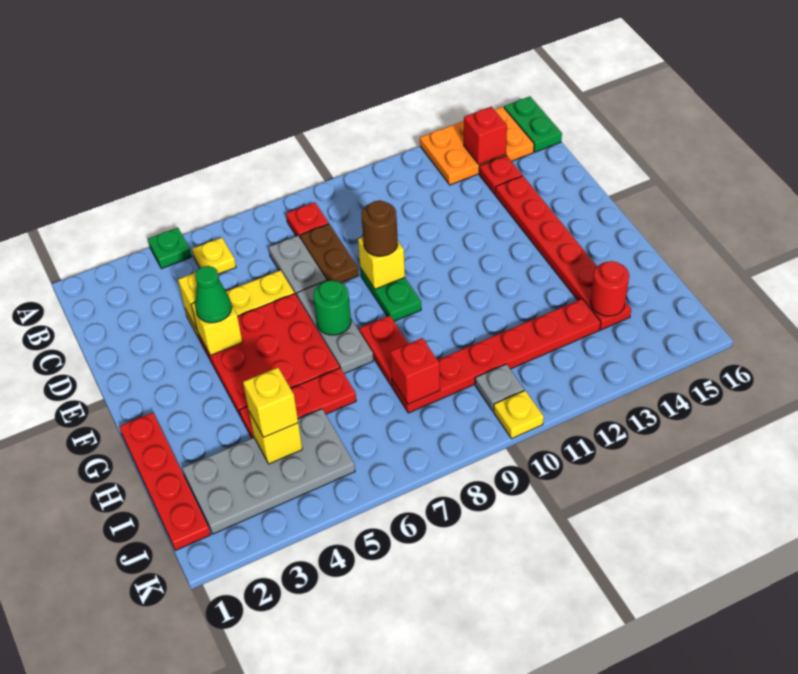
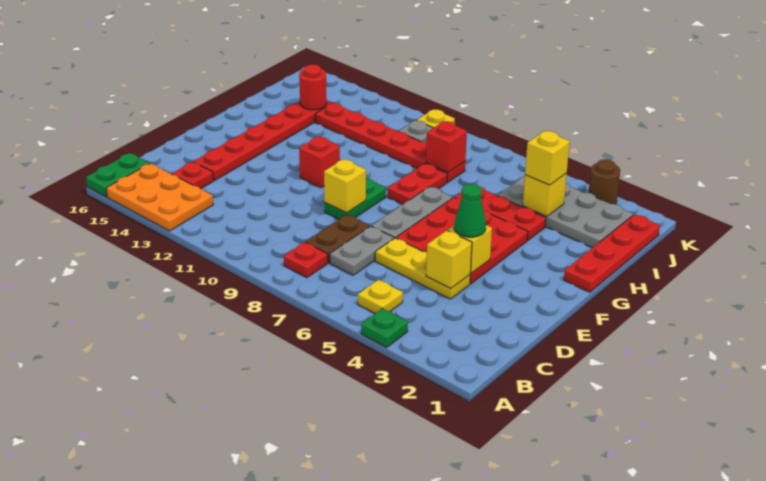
red brick B14 level 2 -> red brick F11 level 1
brown round brick E9 level 3 -> brown round brick K3 level 1
green round brick F7 level 2 -> none

